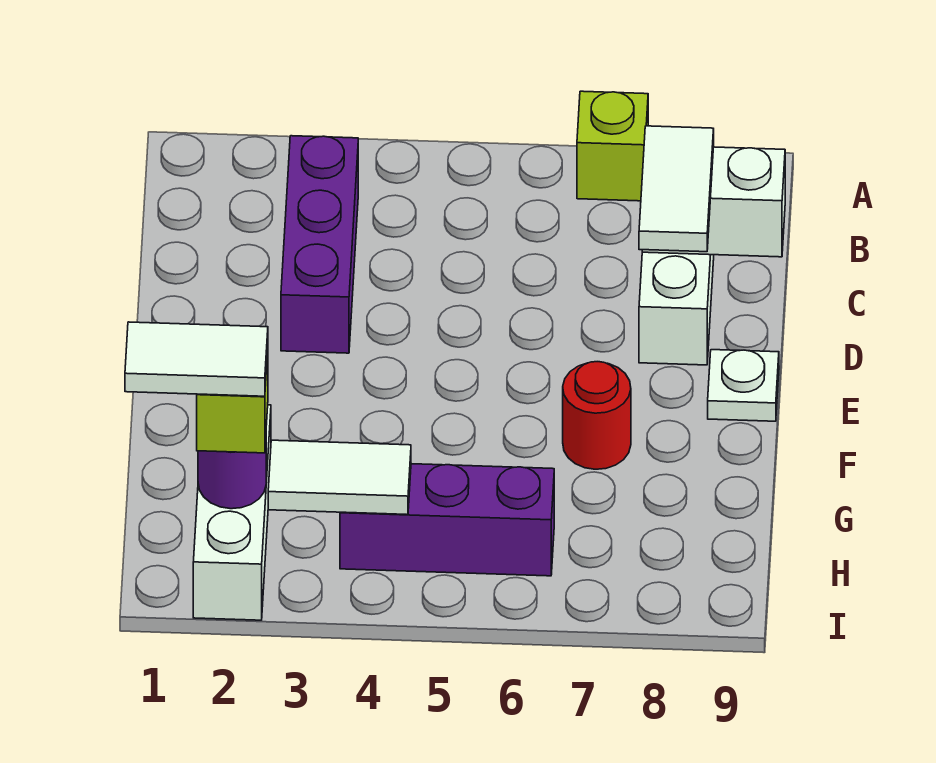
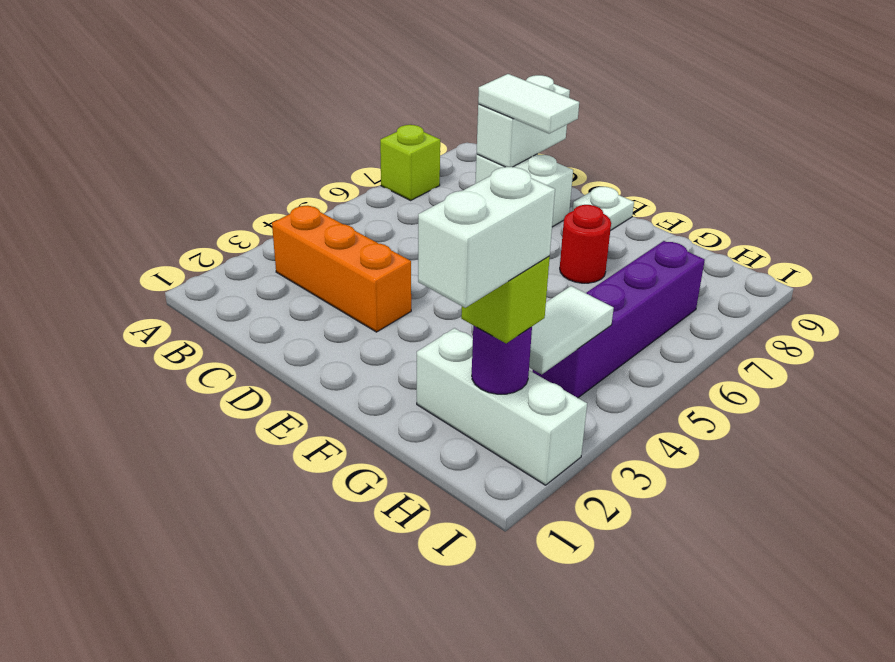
purple brick B3:D3 level 1 -> orange brick B3:D3 level 1
white tile H1:H2 level 4 -> white brick H1:H2 level 4
purple brick H4:H6 level 1 -> purple brick H4:H7 level 1

